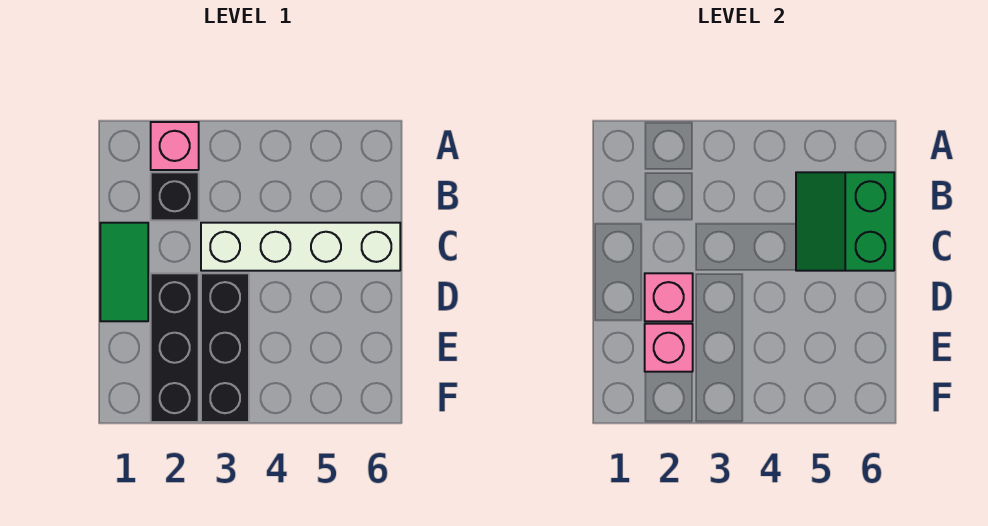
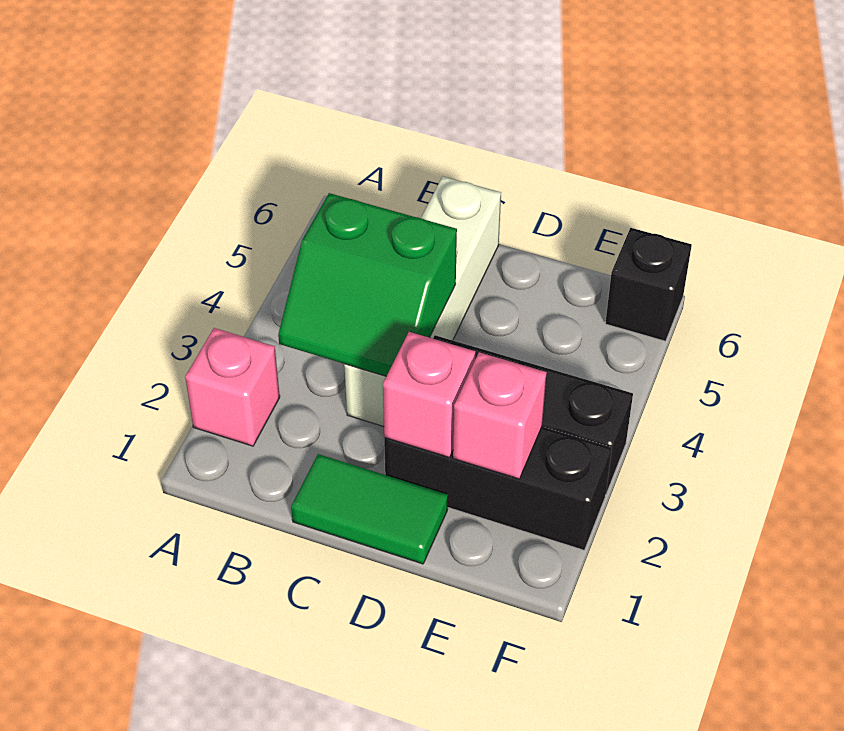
black brick B2 level 1 -> black brick F6 level 1
green slope B5:C6 level 2 top 6 -> green slope B3:C4 level 2 top 4

